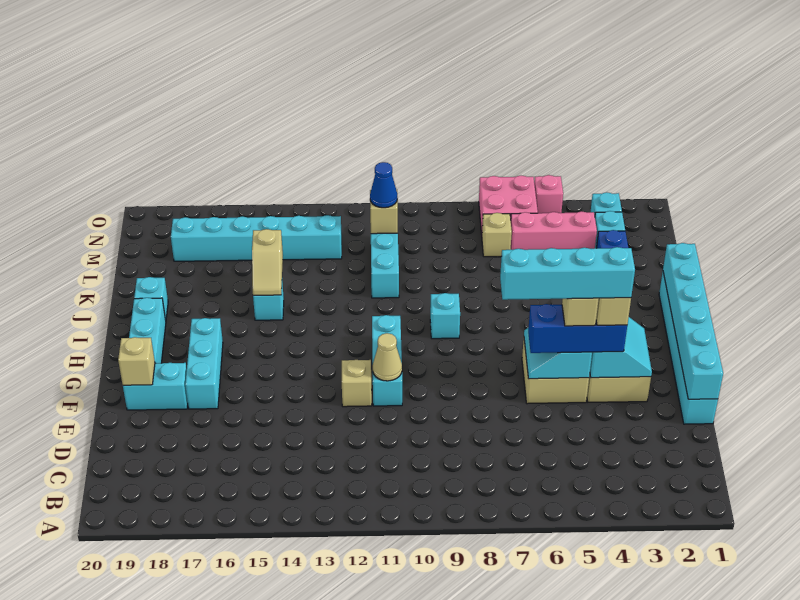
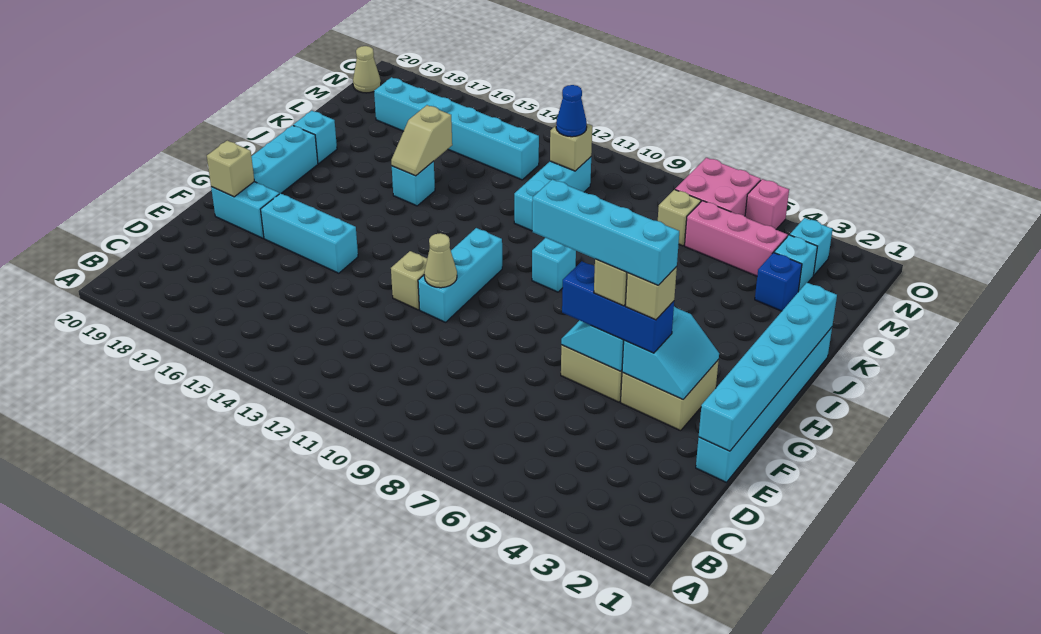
cyan brick F17:H17 level 1 -> cyan brick F15:F17 level 1
none -> tan cone N20 level 1

